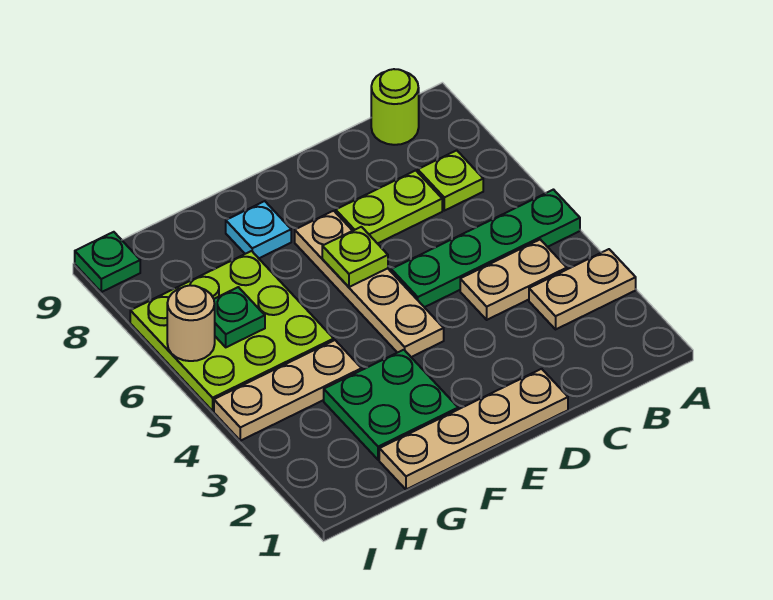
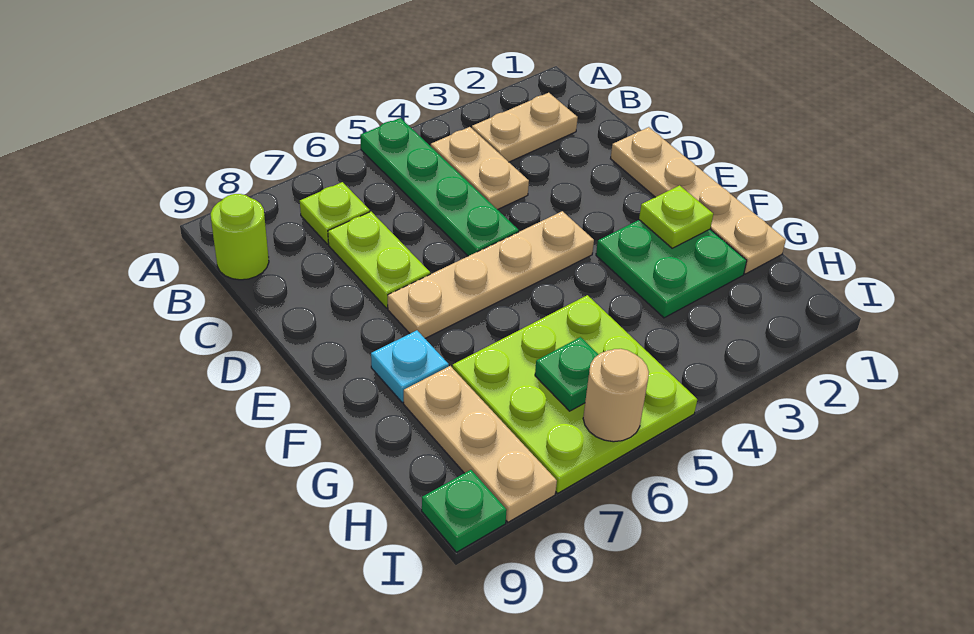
tan plate A3:B3 level 1 -> tan plate B2:B3 level 1
lime plate E6 level 2 -> lime plate F2 level 2
tan plate G4:I4 level 1 -> tan plate G8:I8 level 1

